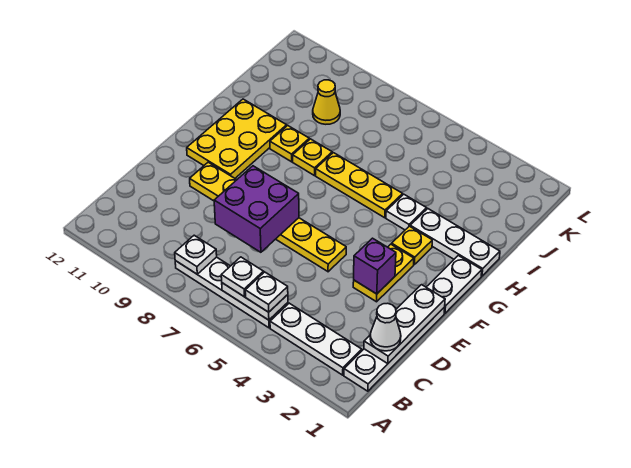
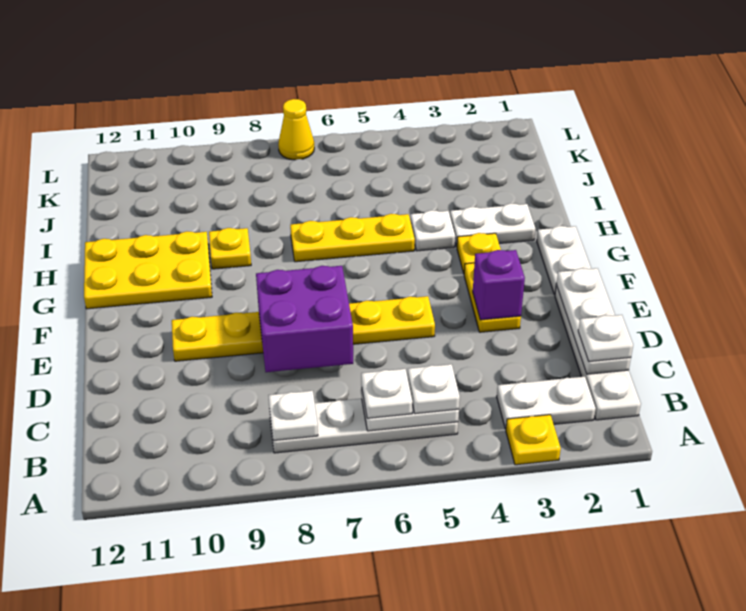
white plate B2:B4 level 1 -> white plate B2:B3 level 1
white cone C1 level 3 -> white plate C1 level 3
yellow plate F10:H11 level 1 -> yellow plate G10:H12 level 1
white plate H1:H3 level 1 -> white plate H2:H3 level 1
yellow plate H8 level 1 -> yellow plate A3 level 1
yellow cone J9 level 1 -> yellow cone L7 level 1

